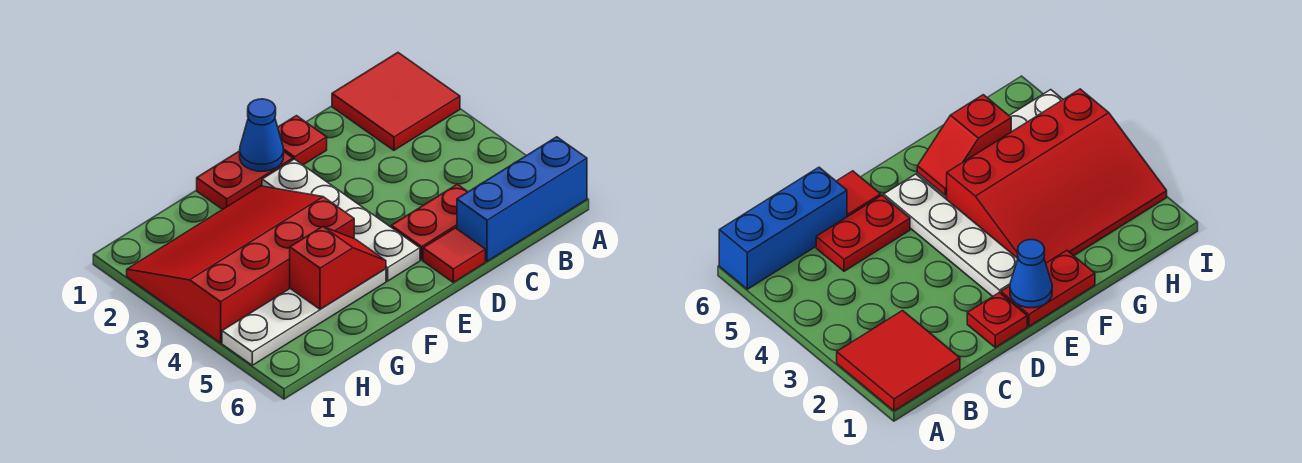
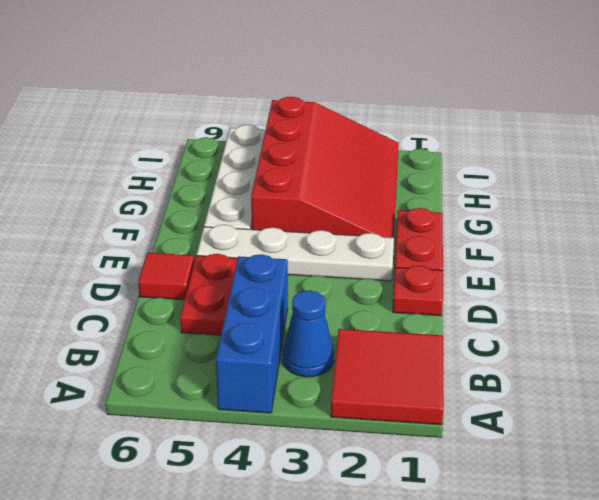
blue brick A6:C6 level 1 -> blue brick A4:C4 level 1
blue cone E1 level 2 -> blue cone B3 level 1
red slope F5:G5 level 2 top G -> none

